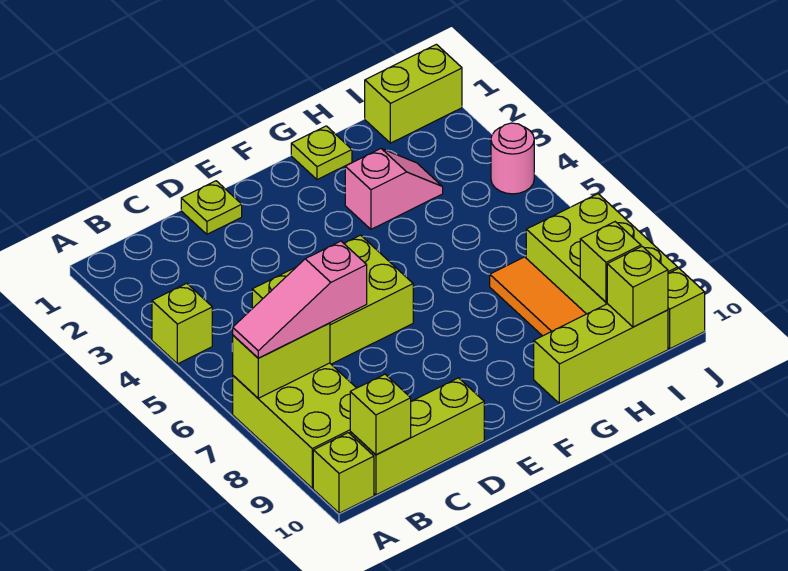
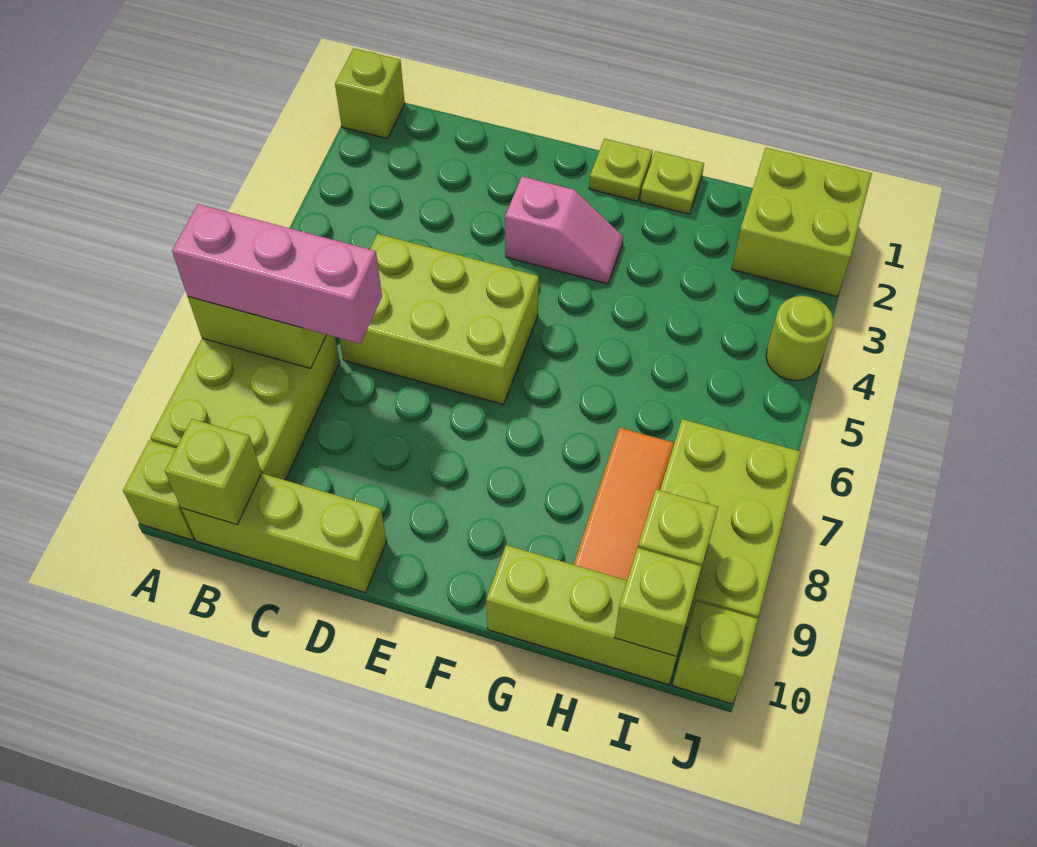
lime brick A4 level 1 -> lime brick A1 level 1
pink slope A7:C7 level 3 top C -> pink brick A7:C7 level 3
lime plate D1 level 1 -> lime plate F1 level 1
pink slope G3:H3 level 1 top G -> pink slope E3:F3 level 1 top E
lime brick I1:J1 level 1 -> lime brick I1:J2 level 1
pink round brick J4 level 1 -> lime round brick J4 level 1

